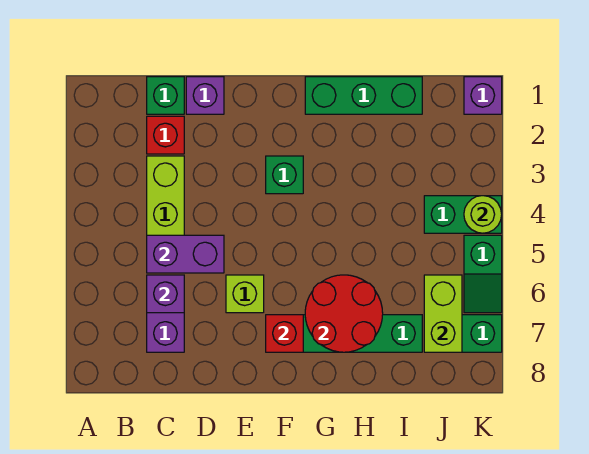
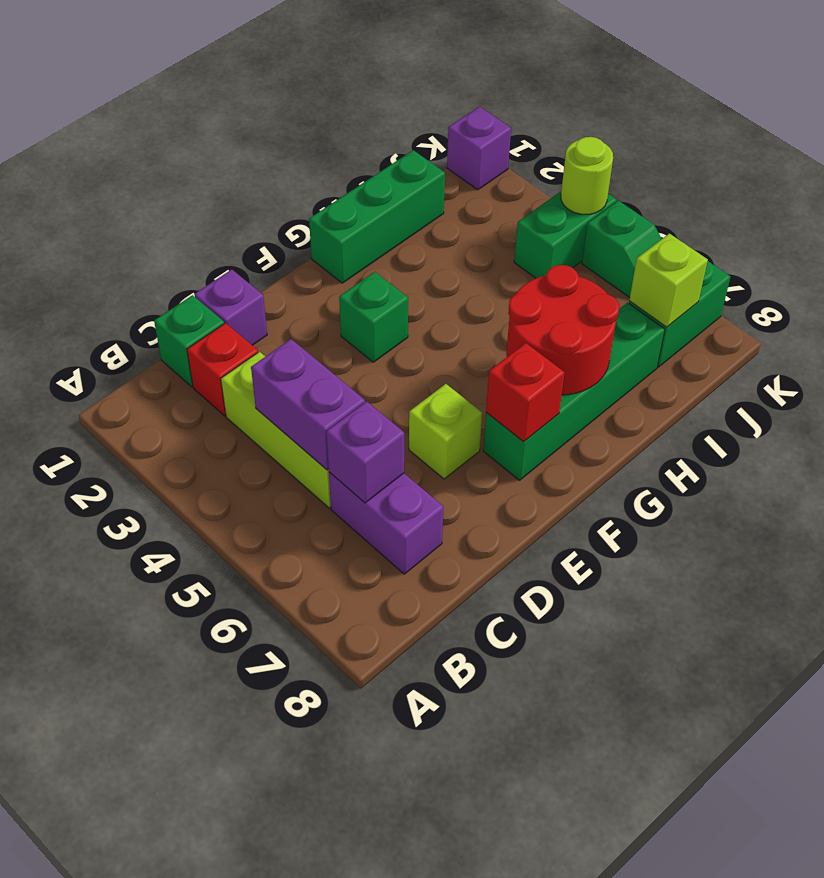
purple brick C5:D5 level 2 -> purple brick C4:C5 level 2
lime brick J6:J7 level 2 -> lime brick J7 level 2

